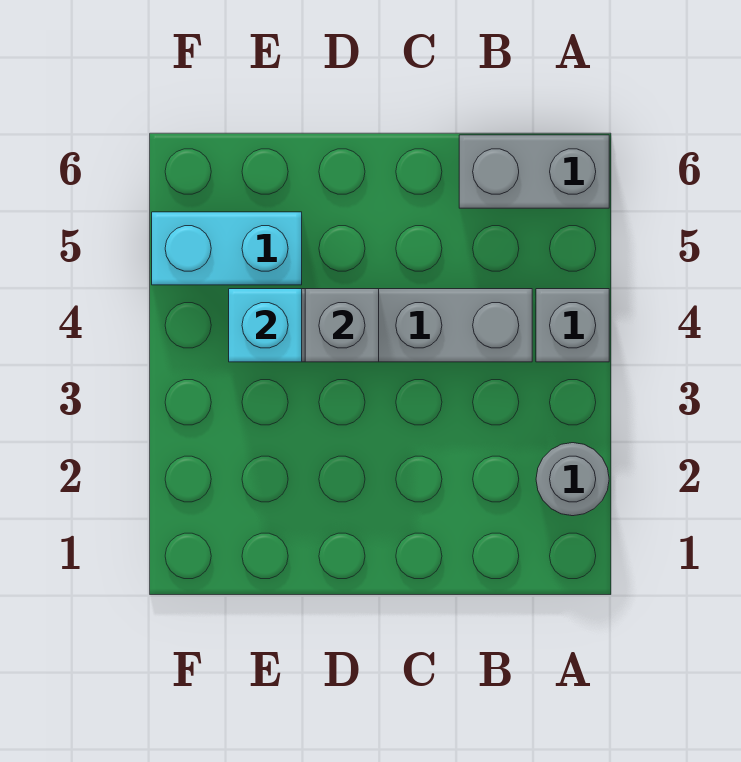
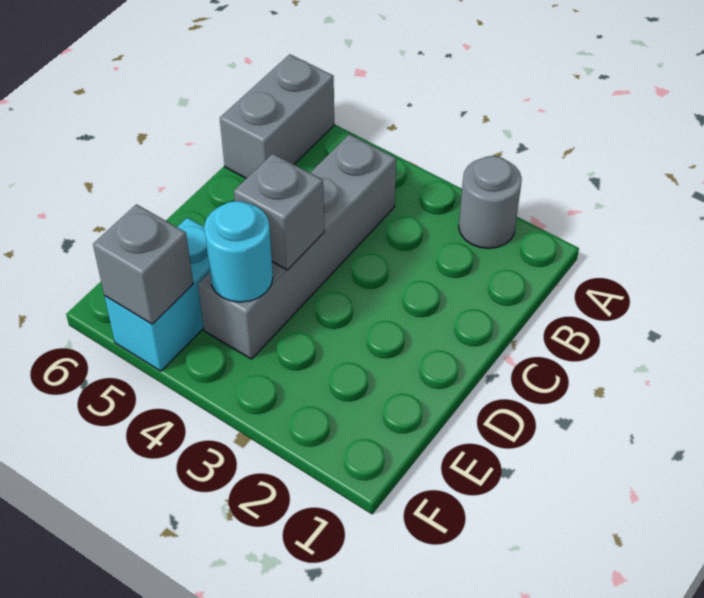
grey brick A4 level 1 -> grey brick F5 level 2
cyan brick E4 level 2 -> cyan round brick E4 level 2

